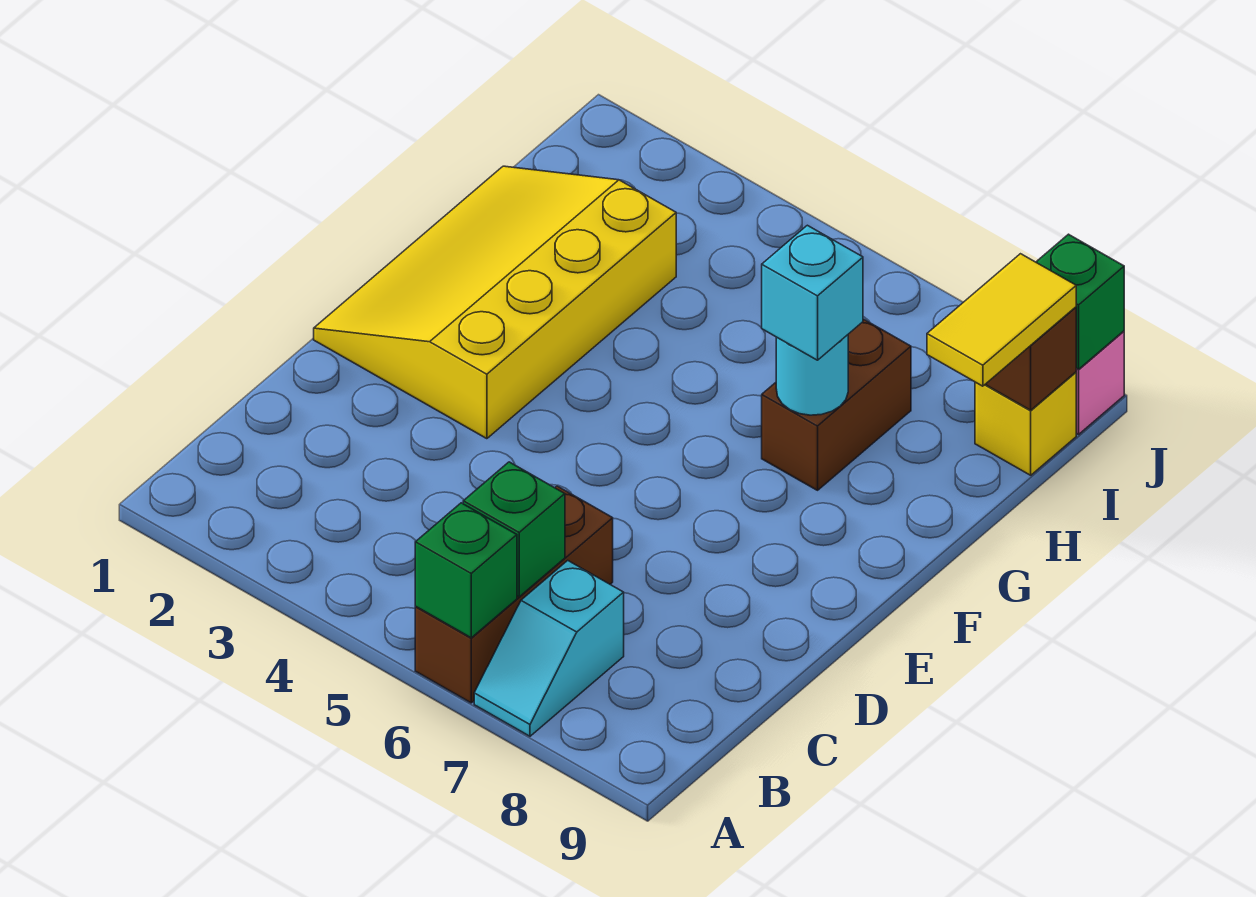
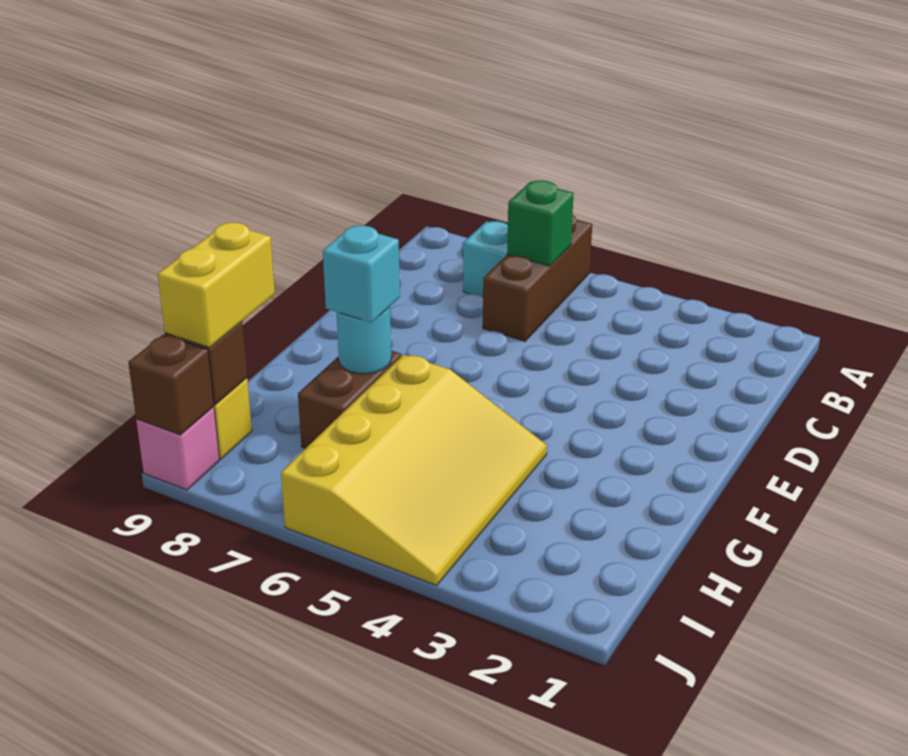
green brick A6 level 2 -> none
yellow slope E1:H3 level 1 top 3 -> yellow slope G4:J6 level 1 top 6
yellow tile H9:I9 level 3 -> yellow brick H9:I9 level 3
green brick J9 level 2 -> brown brick J9 level 2

